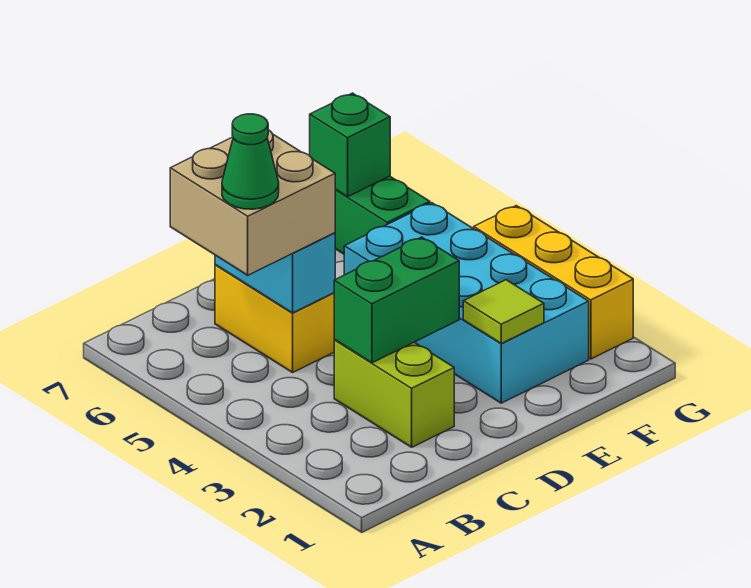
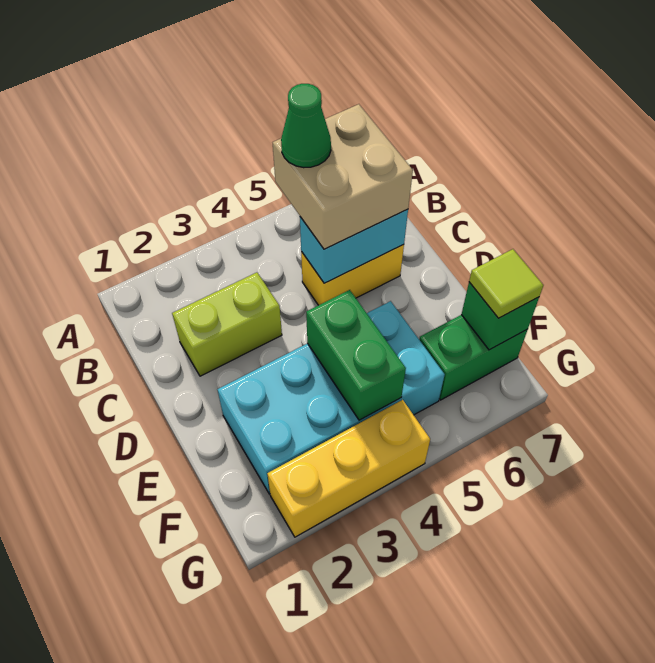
green brick C3:D3 level 2 -> green brick E4:F4 level 2
lime tile E2 level 2 -> lime tile F7 level 3

